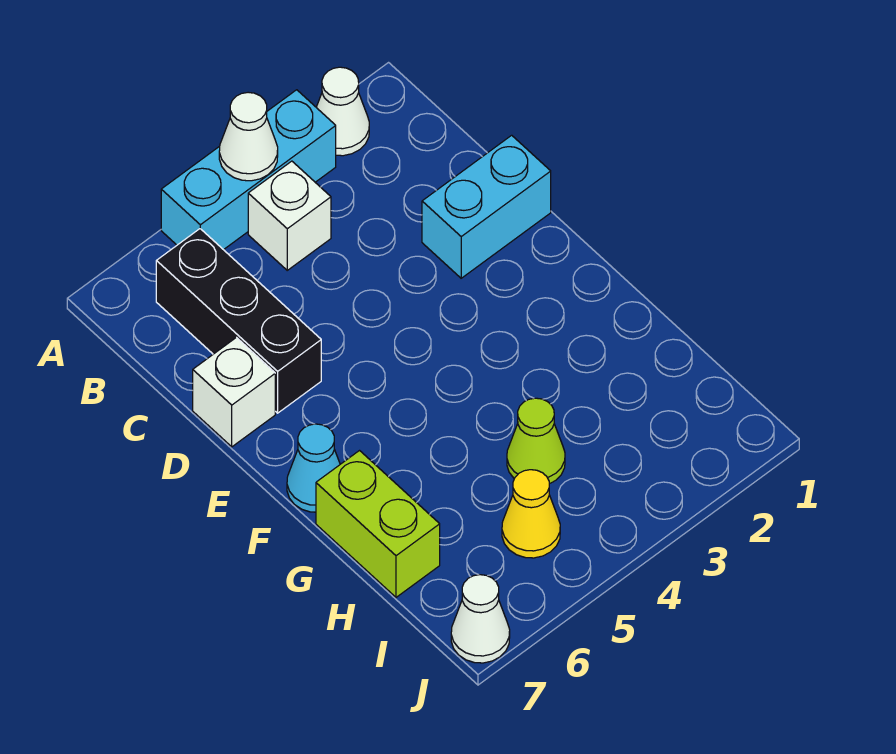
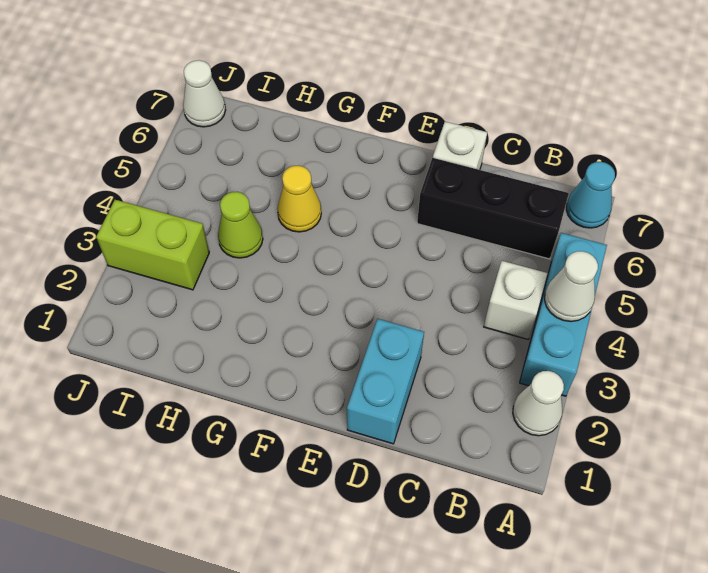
cyan cone F7 level 1 -> cyan cone A7 level 1
lime brick G7:H7 level 1 -> lime brick I3:J3 level 1
yellow cone I5 level 1 -> yellow cone G5 level 1

